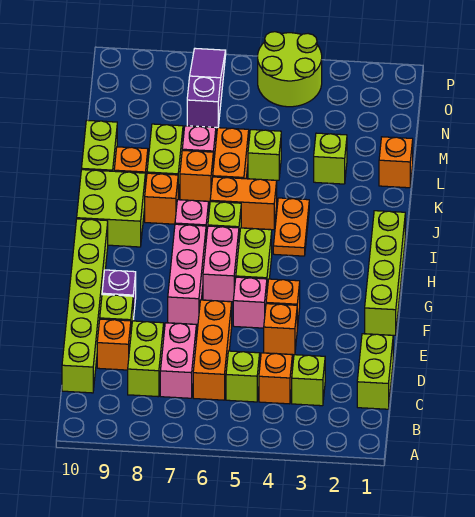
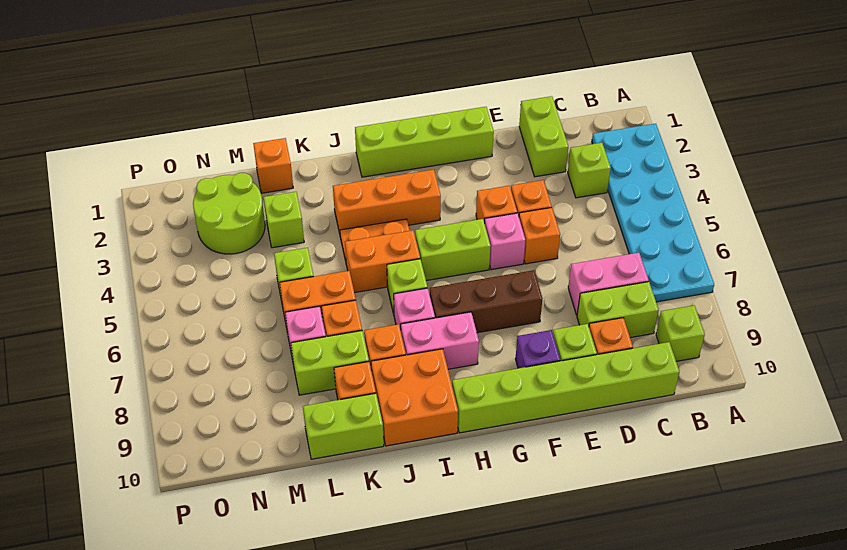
none -> cyan plate A2:B7 level 1
lime brick C1:D1 level 1 -> lime brick D1:D2 level 1
orange brick C4 level 1 -> orange brick E5 level 1
lime brick C5 level 1 -> lime brick B9 level 1
orange brick C6:E6 level 1 -> orange brick H3:J3 level 1
pink brick F7:H7 level 1 -> brown brick F7:H7 level 1
pink brick G6:H6 level 1 -> pink brick H8:I8 level 1
lime brick I9:J10 level 1 -> orange brick I9:J10 level 1
orange brick J5:J6 level 1 -> orange brick I5:J5 level 1
purple slope N7:P7 level 1 top N -> none
lime round brick O4:P5 level 1 -> lime round brick M2:N3 level 1

